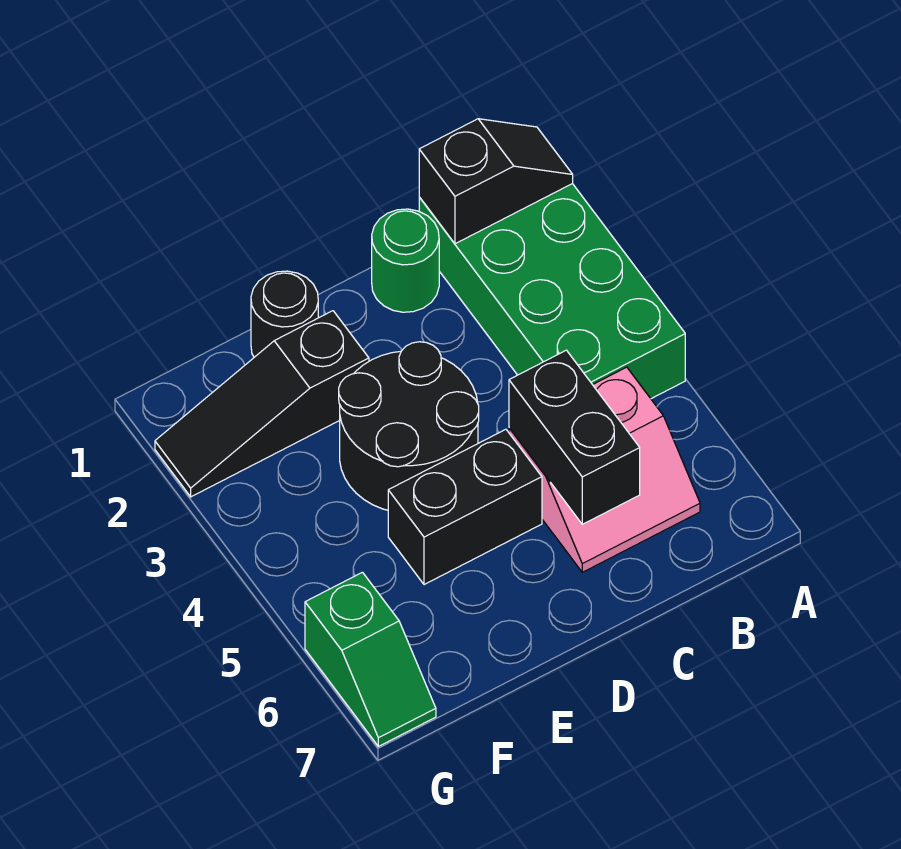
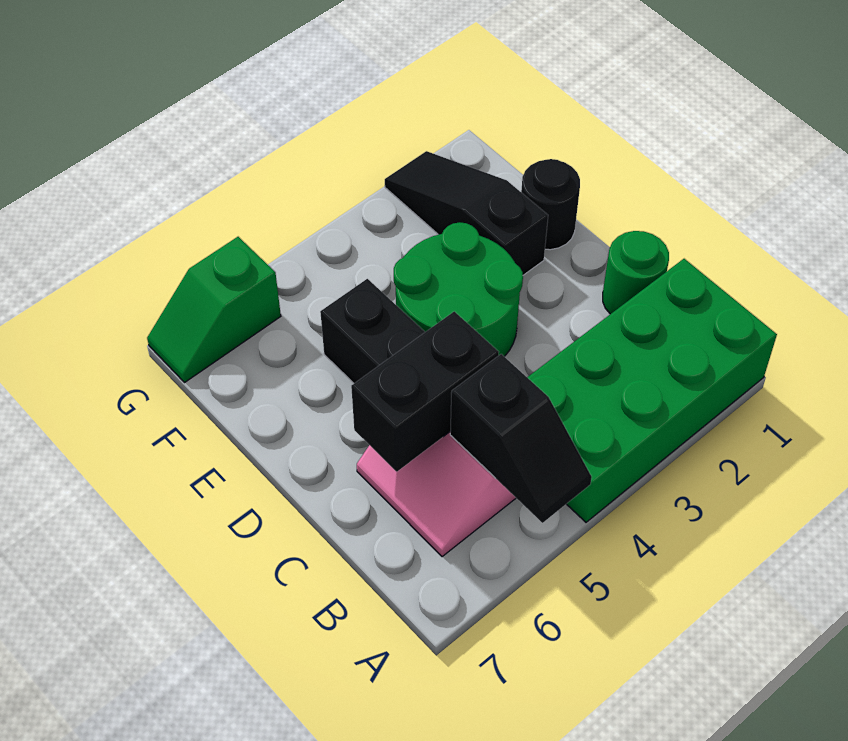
black slope A1:B1 level 2 top B -> black slope A5:B5 level 2 top B
black round brick D3:E4 level 1 -> green round brick D3:E4 level 1

